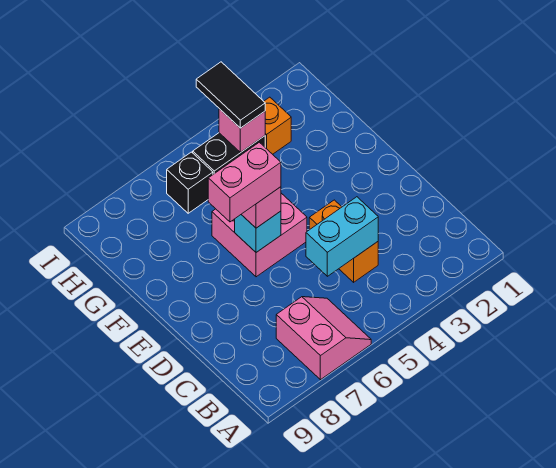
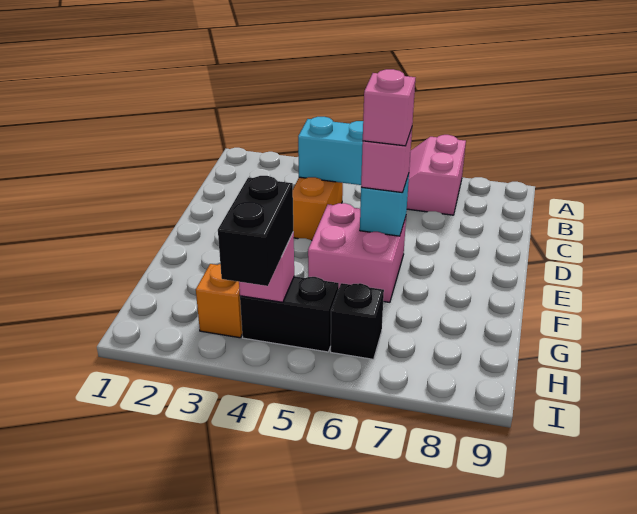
pink brick E6:E7 level 4 -> pink brick E6 level 4
black tile H4:I4 level 3 -> black brick H4:I4 level 3

